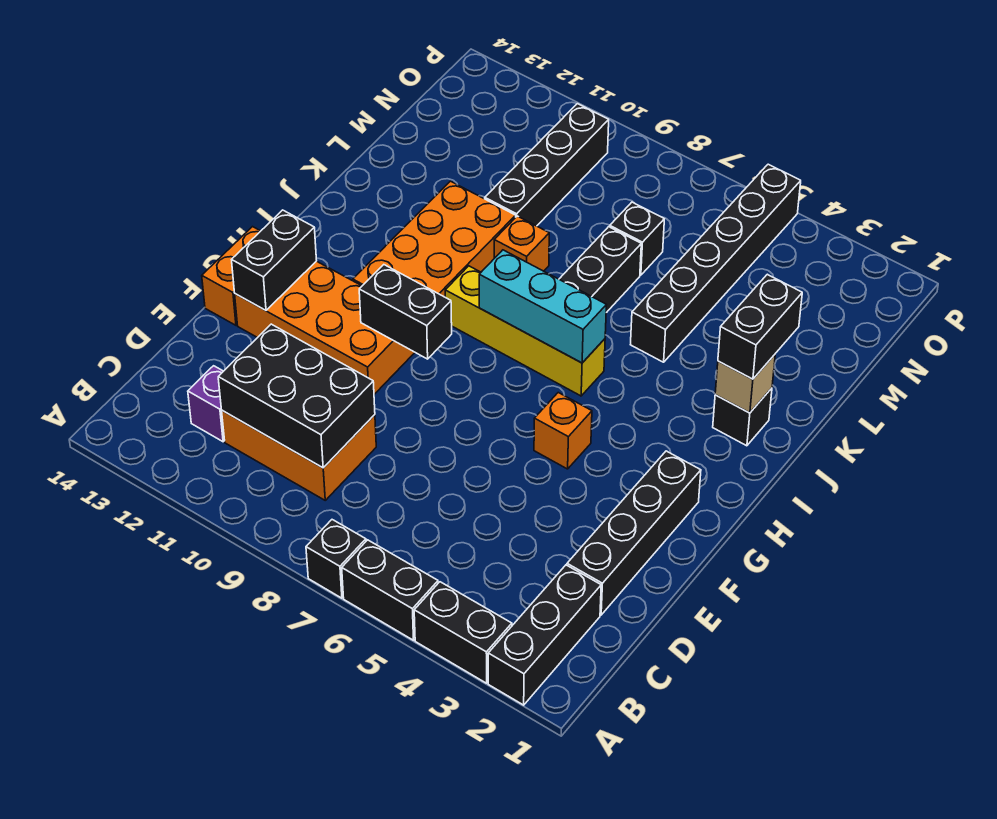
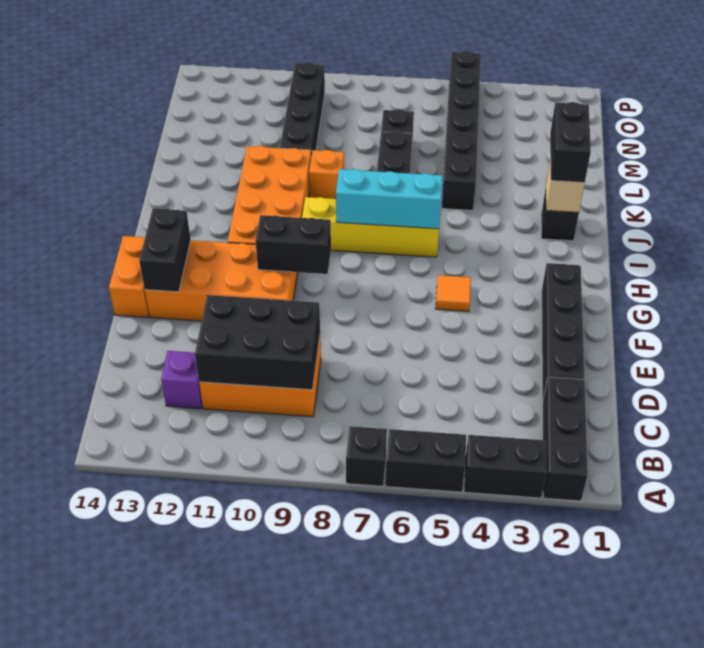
orange brick G5 level 1 -> orange tile G5 level 1

